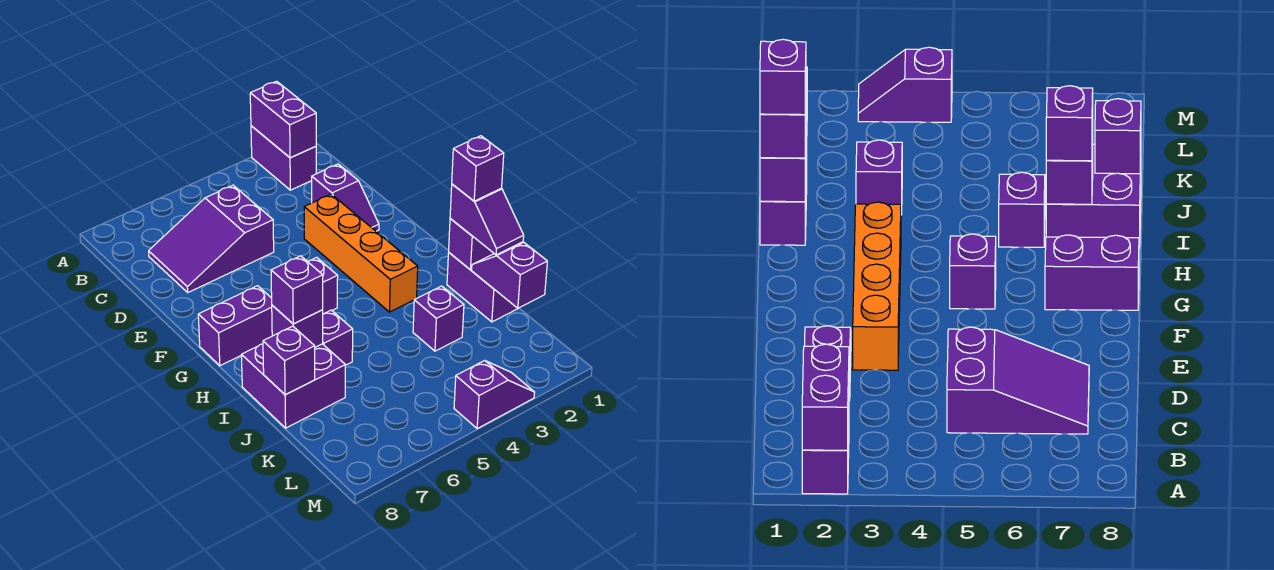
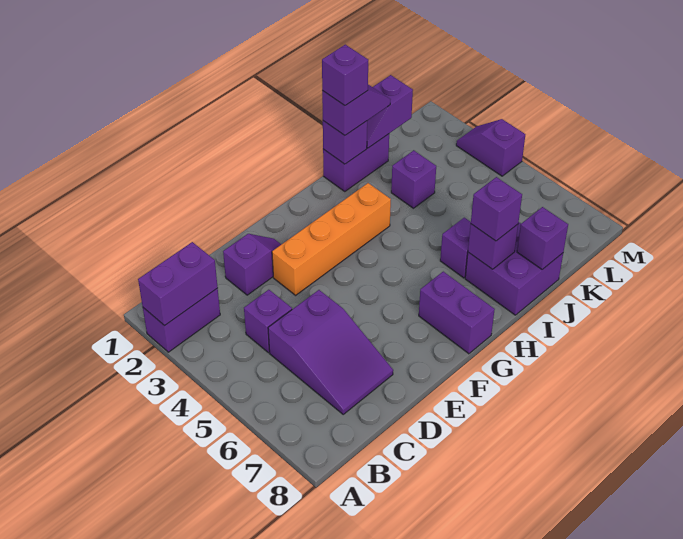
purple brick G5 level 1 -> purple brick C4 level 1

